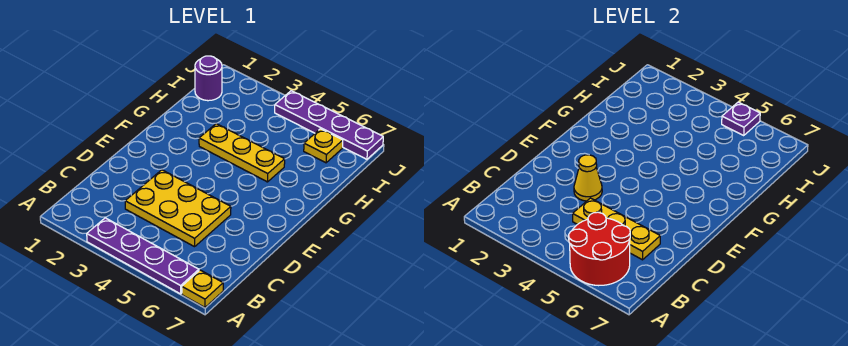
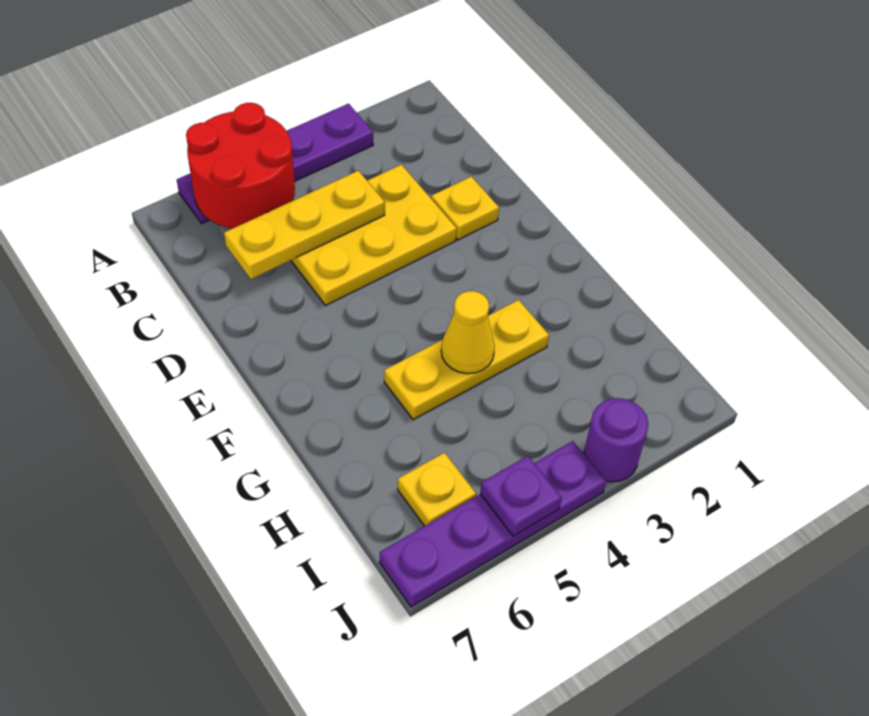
yellow plate A7 level 1 -> yellow plate D2 level 1
yellow cone D3 level 2 -> yellow cone G4 level 2
purple round brick I1 level 1 -> purple round brick J3 level 1

